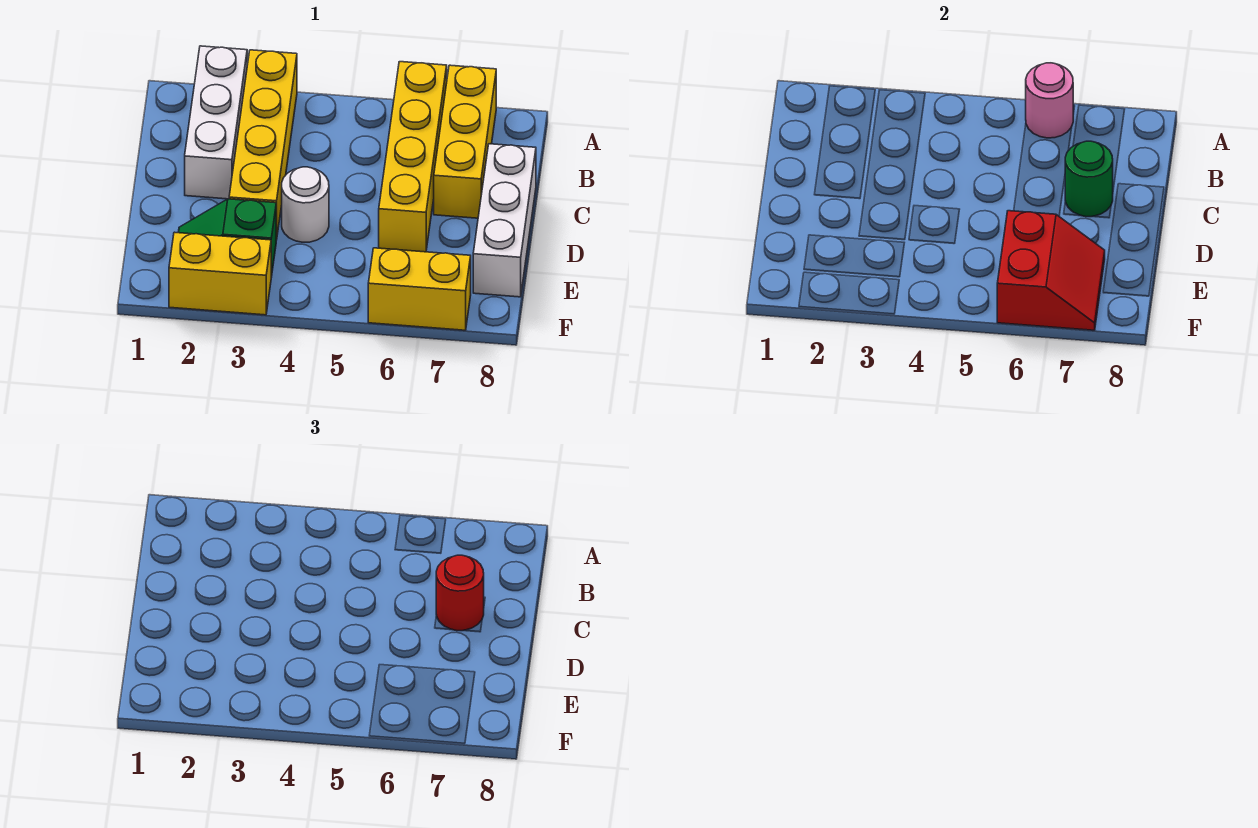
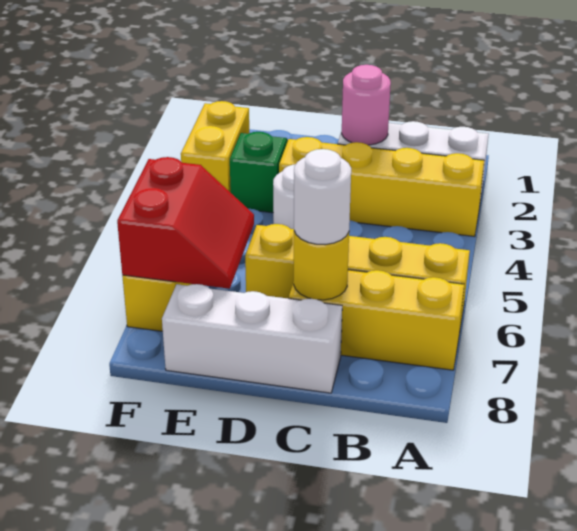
pink round brick A6 level 2 -> pink round brick C2 level 2
green round brick C7 level 2 -> yellow round brick C7 level 2
red round brick C7 level 3 -> white round brick C7 level 3
red slope E6:F7 level 2 top 6 -> red slope E6:F7 level 2 top F

